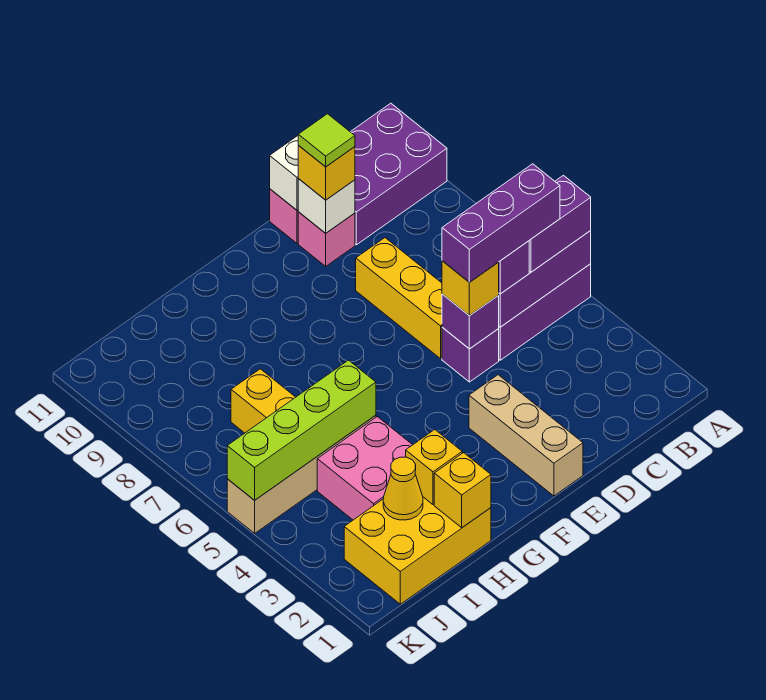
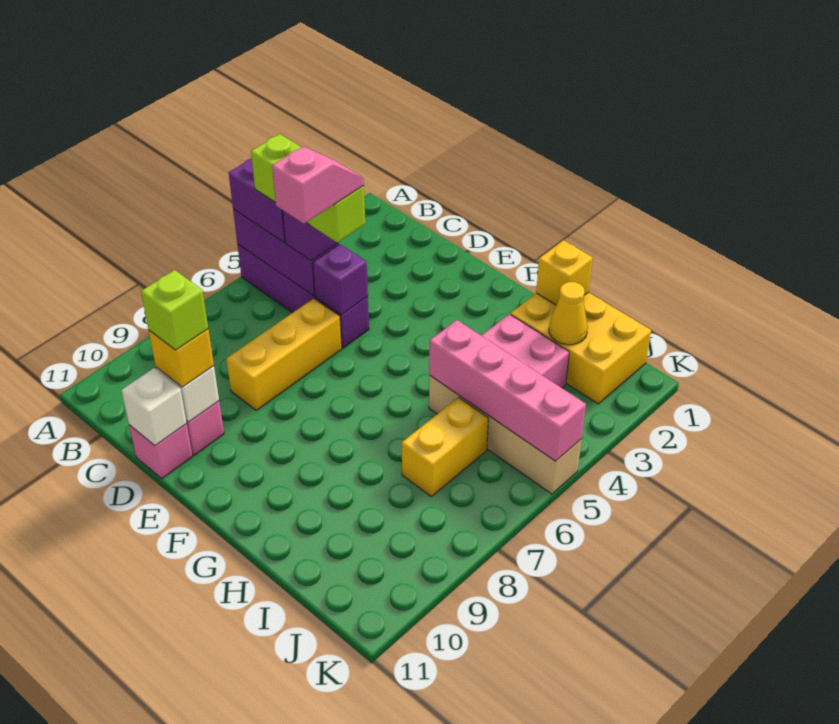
purple brick A10:C11 level 1 -> none
purple brick B5:D5 level 4 -> lime brick B5:D5 level 4
yellow brick D5 level 3 -> none
none -> pink slope D5:D6 level 5 top 6
lime tile D10 level 4 -> lime brick D10 level 4
tan brick E1:E3 level 1 -> none
yellow brick H2 level 2 -> none
lime brick H5:K5 level 2 -> pink brick H5:K5 level 2

